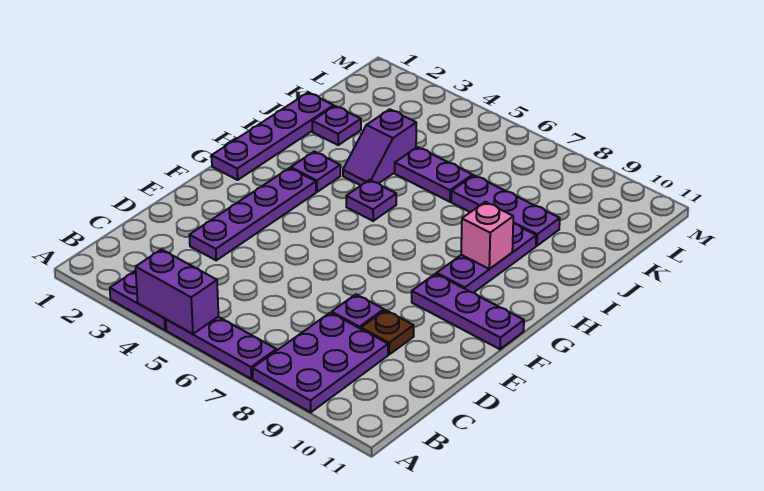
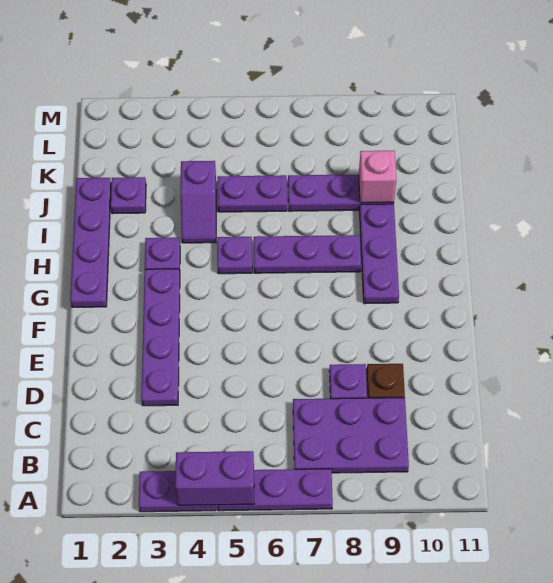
purple plate A8:C9 level 1 -> purple plate B7:C9 level 1
purple plate F9:F11 level 1 -> purple plate H6:H8 level 1
pink brick H9 level 2 -> pink brick J9 level 2

